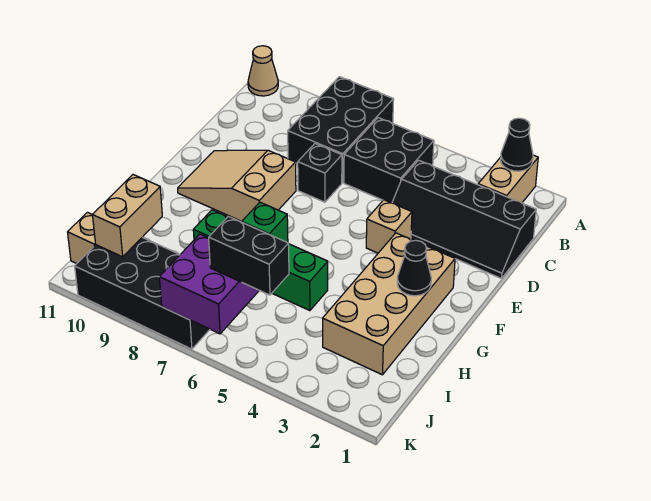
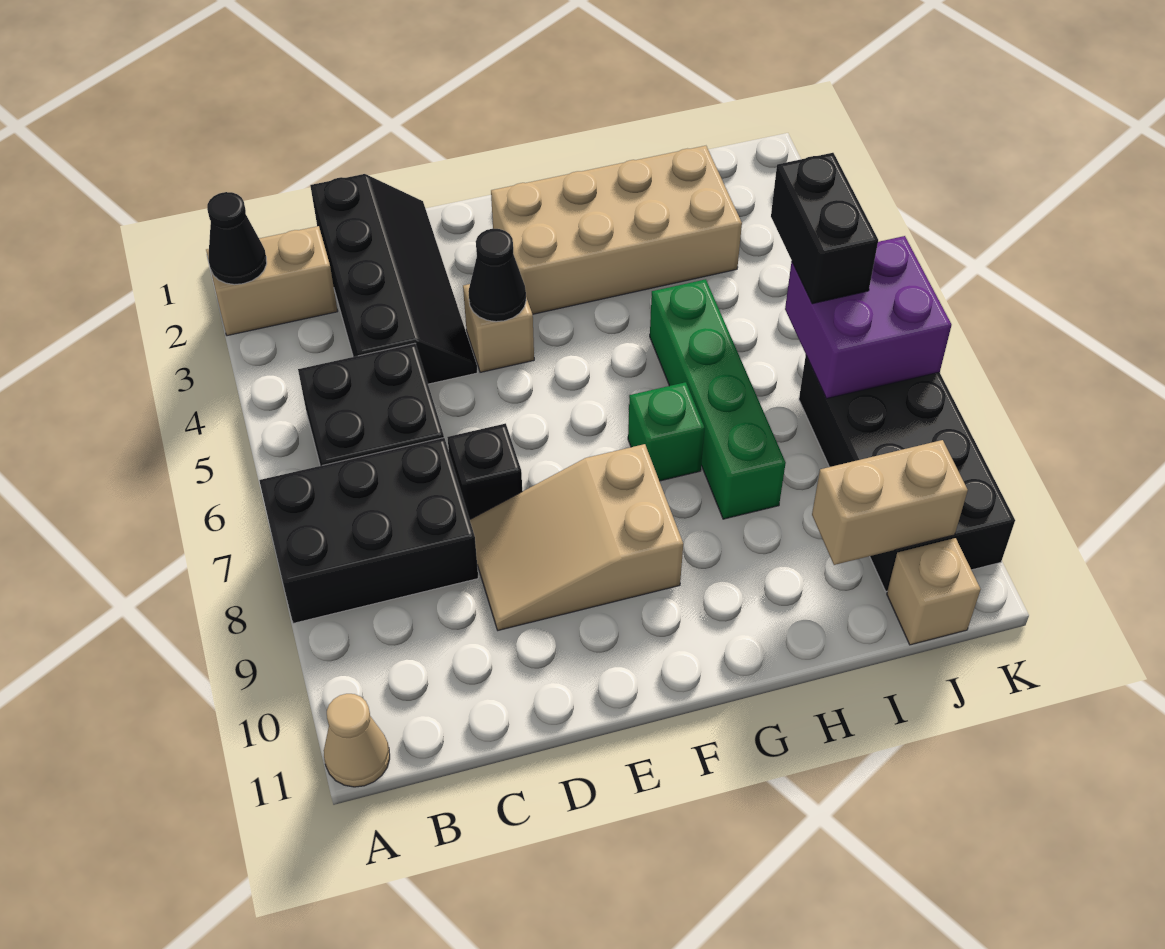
tan slope E8:F10 level 1 top 8 -> tan slope D8:F9 level 1 top F
black cone G2 level 2 -> black cone E4 level 2

